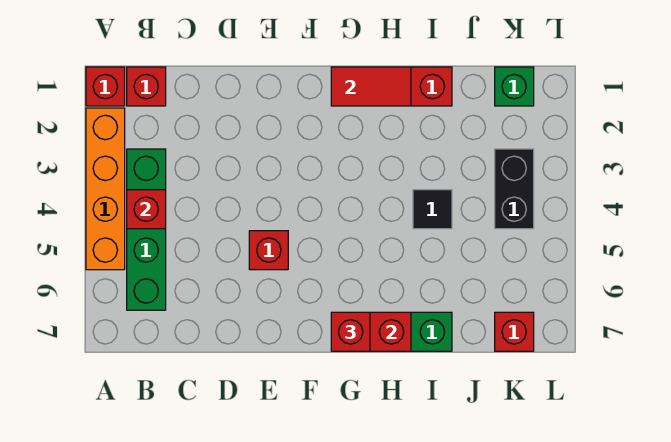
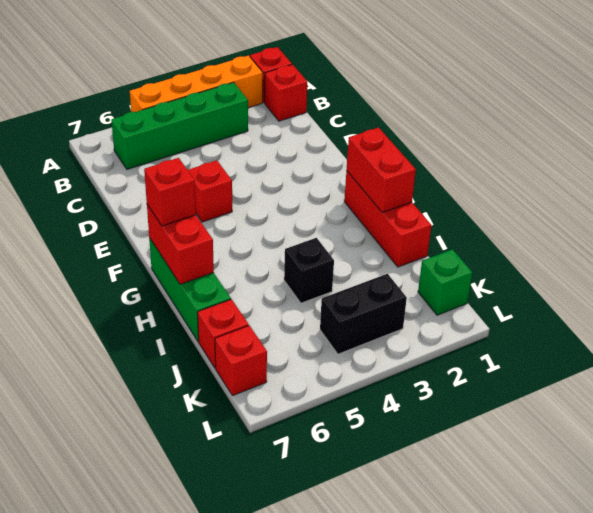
red brick B4 level 2 -> red brick J7 level 1
red tile G1:H1 level 2 -> red brick G1:H1 level 2
black tile I4 level 1 -> black brick I4 level 1

